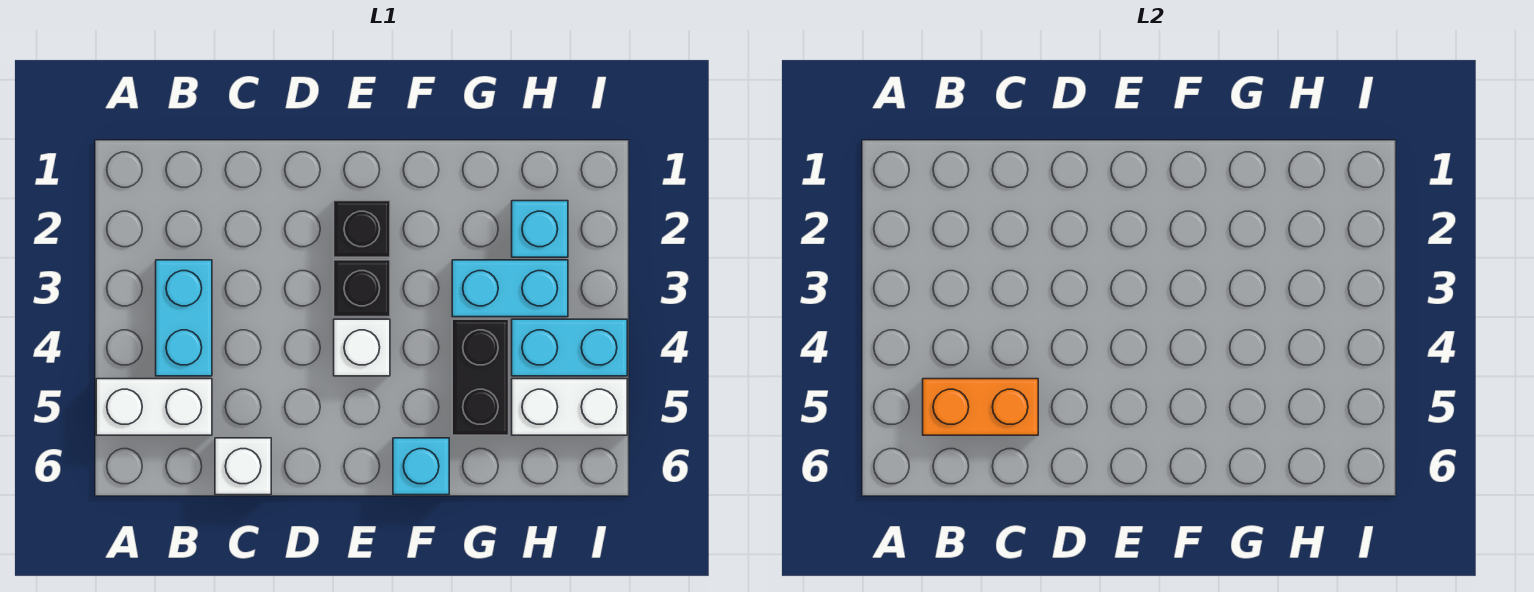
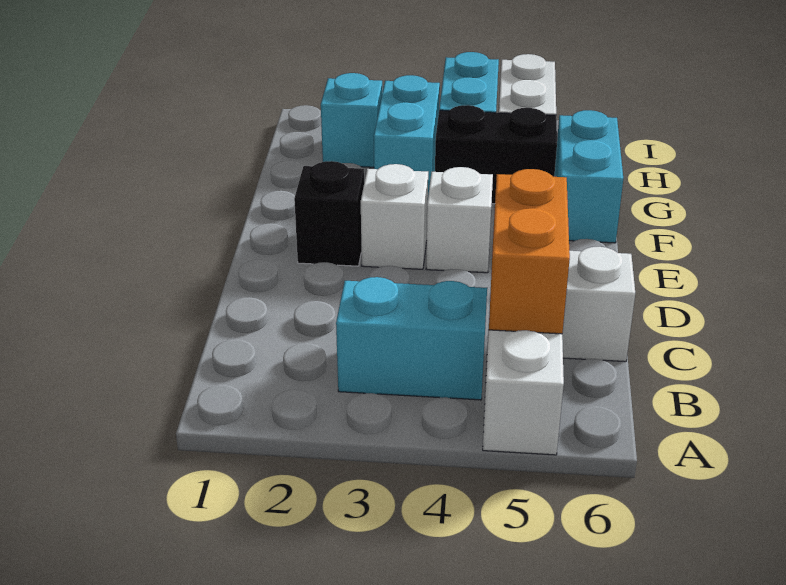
black brick E3 level 1 -> white brick E3 level 1
cyan brick F6 level 1 -> cyan brick F6:G6 level 1

